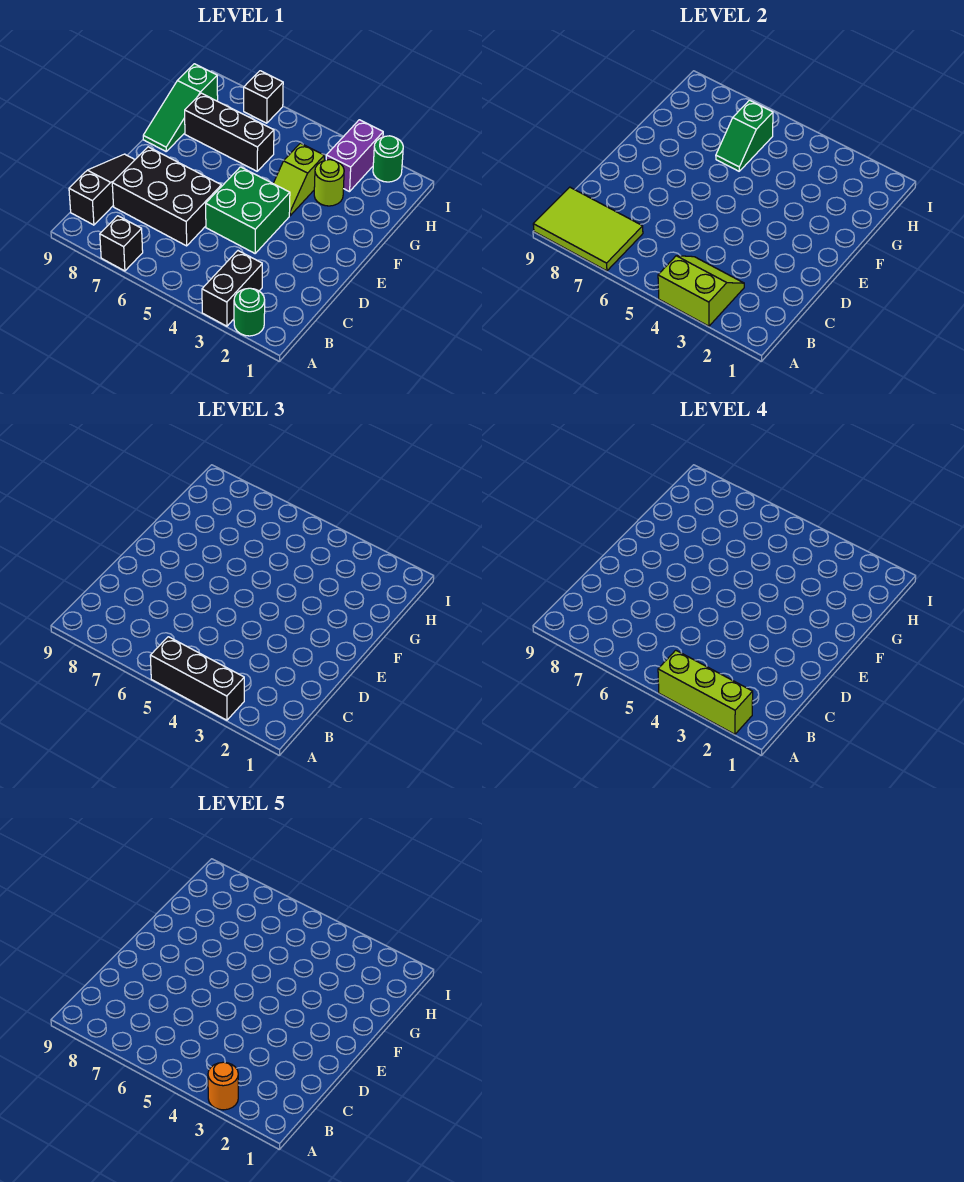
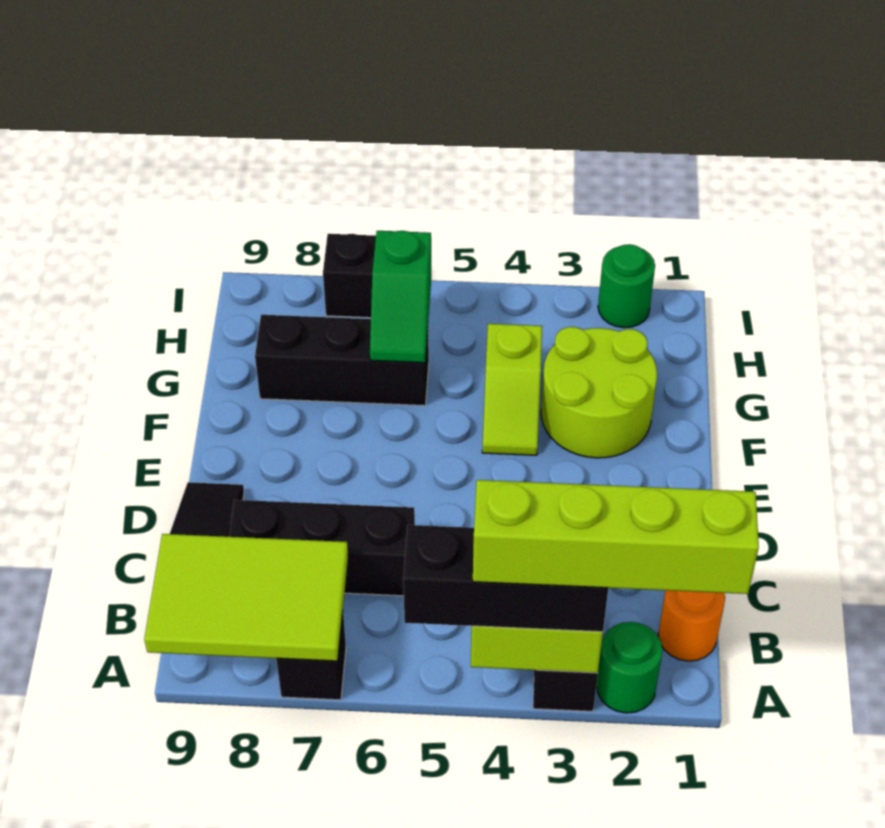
lime brick A2:A4 level 4 -> lime brick A1:A4 level 4
orange round brick A3 level 5 -> orange round brick B1 level 1
black brick C6:D8 level 1 -> black brick C6:C8 level 1
green brick D4:E5 level 1 -> none
green slope F9:H9 level 1 top H -> none
lime round brick G3 level 1 -> lime round brick F2:G3 level 1
purple brick H3:I3 level 1 -> none

